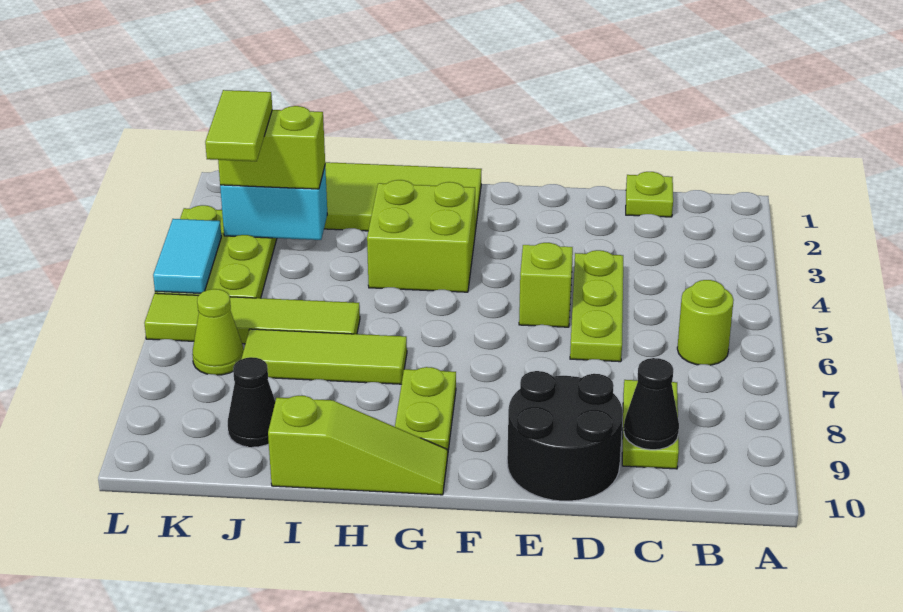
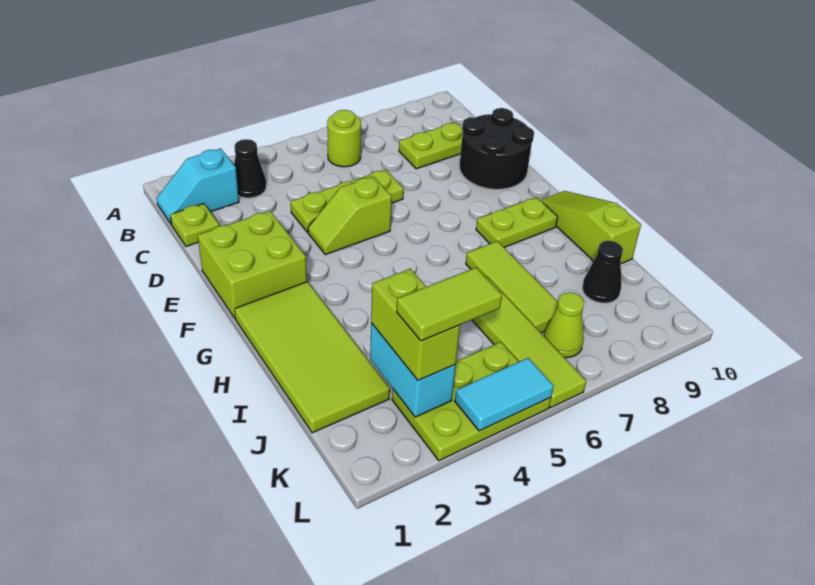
none -> cyan slope B1:B2 level 1 top 2
black cone C9 level 2 -> black cone B3 level 1
lime brick G3:H4 level 1 -> lime brick E1:F2 level 1

